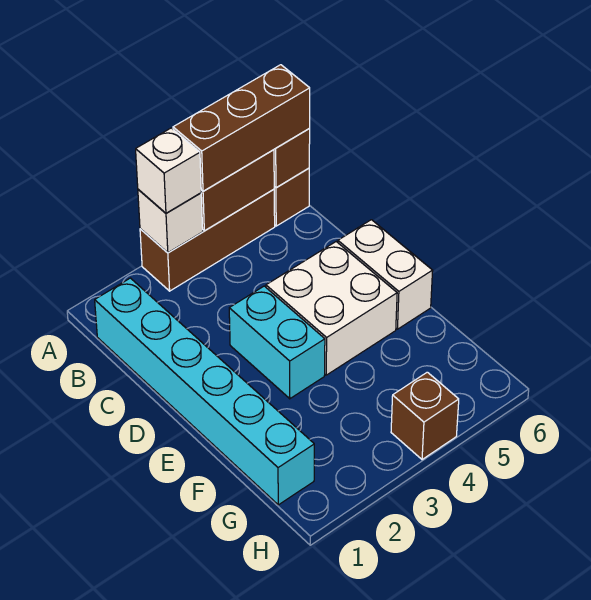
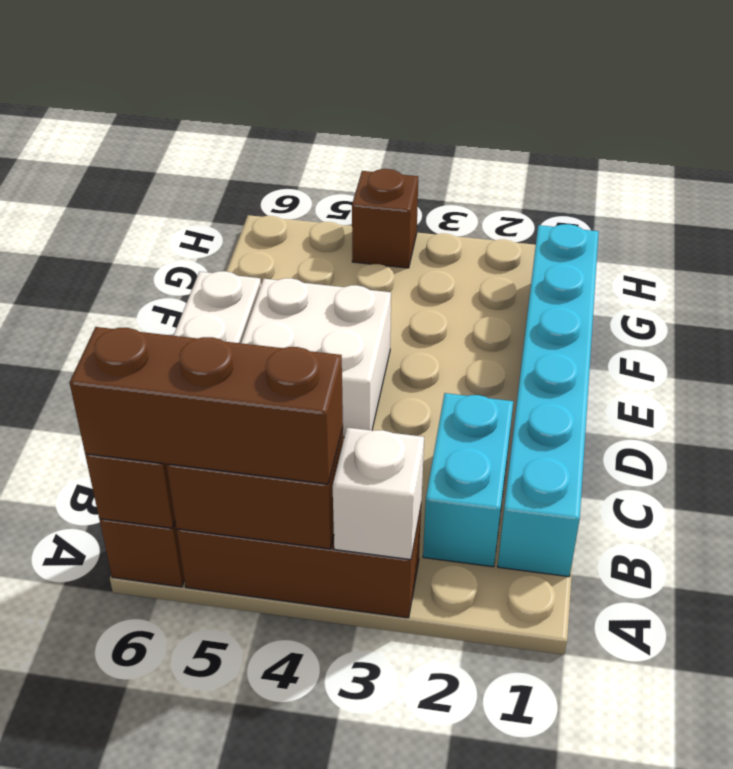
white brick A3 level 3 -> none
cyan brick D3:E3 level 1 -> cyan brick B2:C2 level 1

